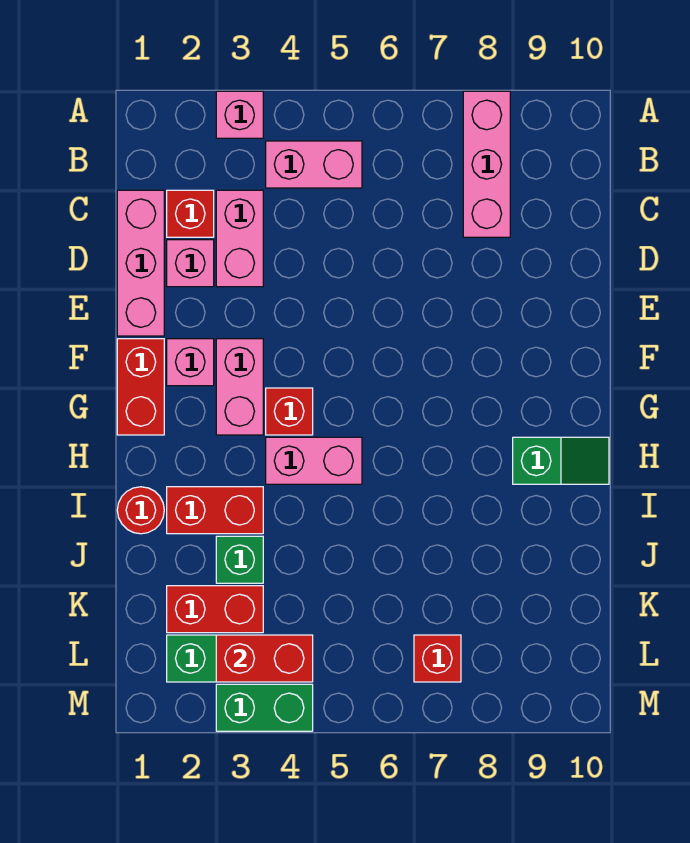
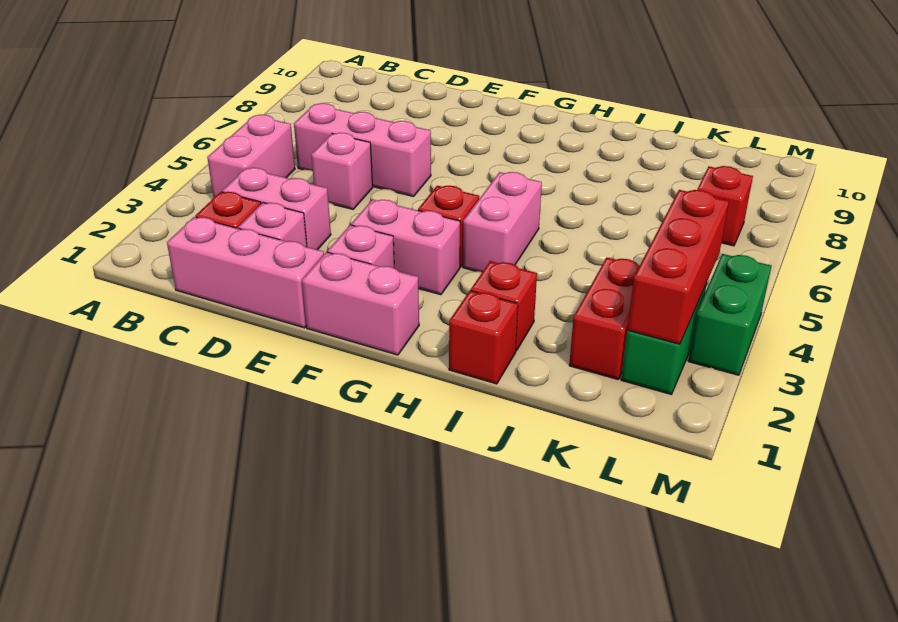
pink brick A3 level 1 -> pink brick D5 level 1
pink brick A8:C8 level 1 -> pink brick C6:E6 level 1
red brick F1:G1 level 1 -> pink brick F1:G1 level 1
green slope H9:H10 level 1 top 9 -> none
red round brick I1 level 1 -> red brick I1 level 1
red brick I2:I3 level 1 -> red brick I2 level 1
green brick J3 level 1 -> none
red brick L3:L4 level 2 -> red brick L2:L4 level 2

